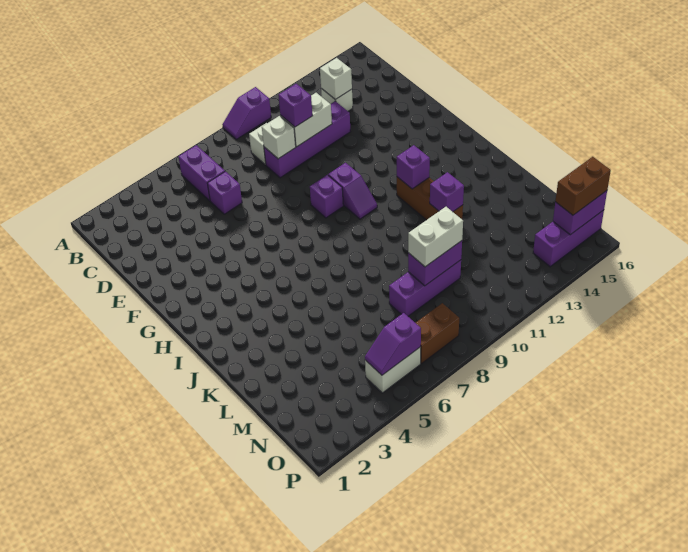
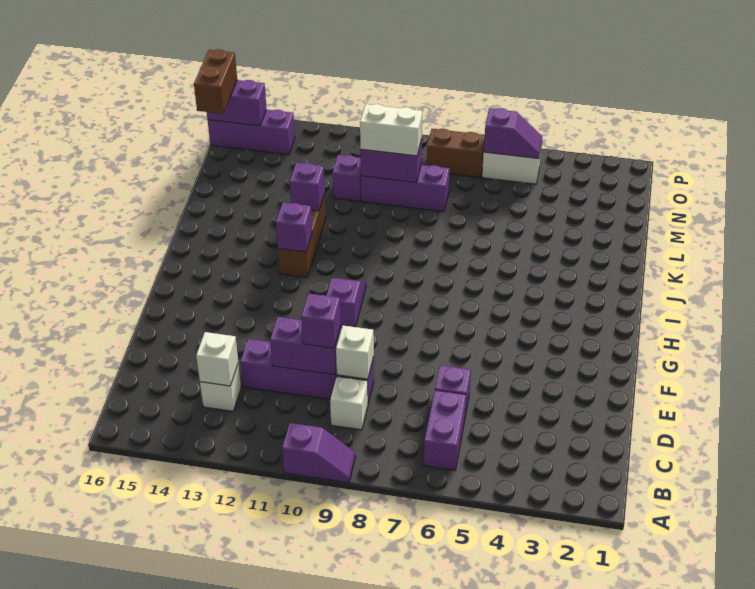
white brick D10:D11 level 2 -> purple brick D10:D11 level 2
purple brick G9 level 1 -> purple brick M11 level 1
brown brick O15:O16 level 3 -> brown brick N16:O16 level 3

